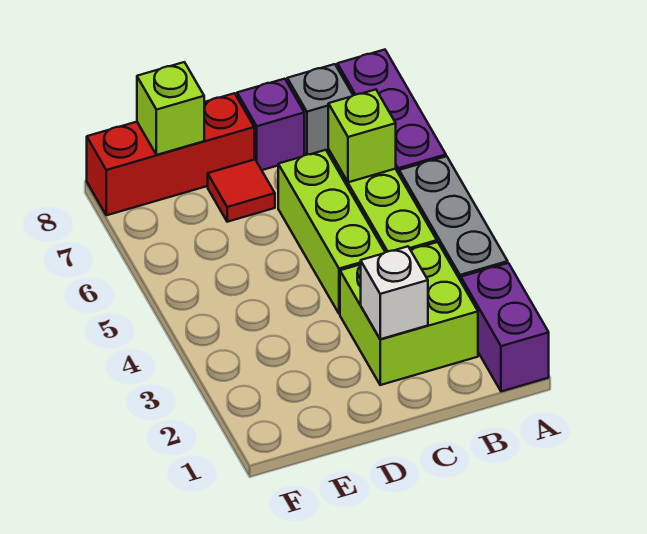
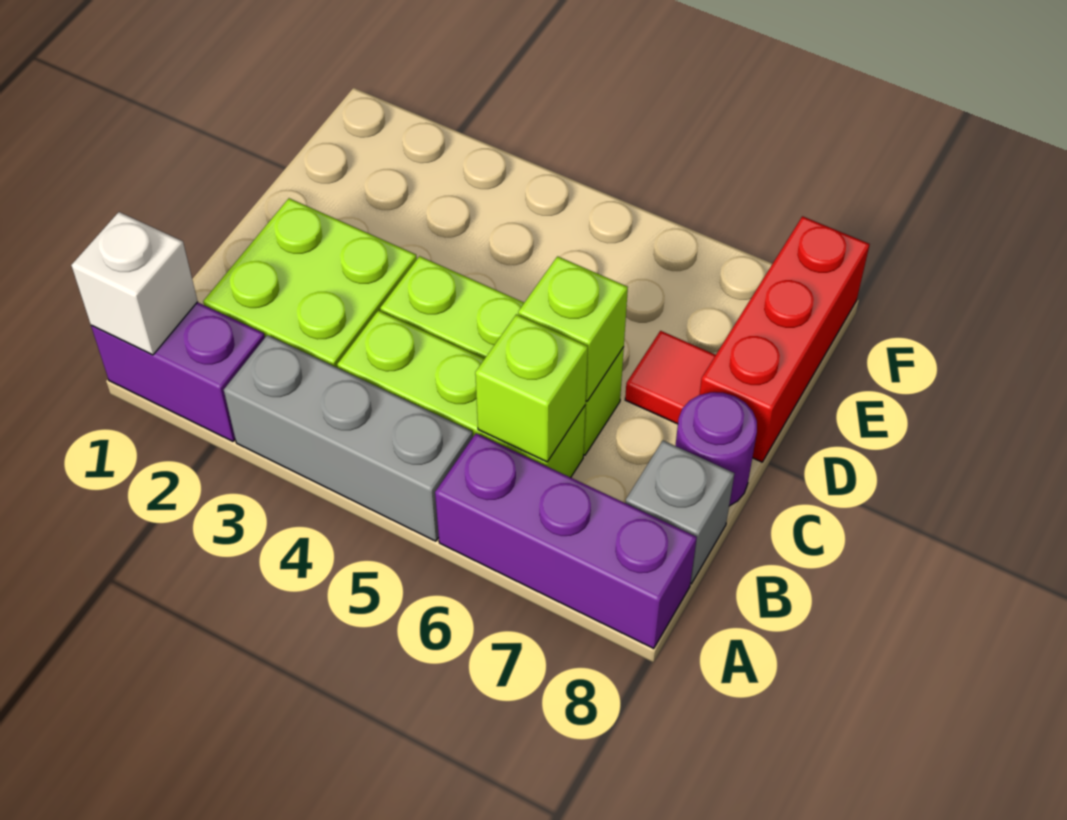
white brick C2 level 2 -> white brick A1 level 2
purple brick C8 level 1 -> purple round brick C8 level 1
lime brick E8 level 2 -> lime brick C6 level 2

